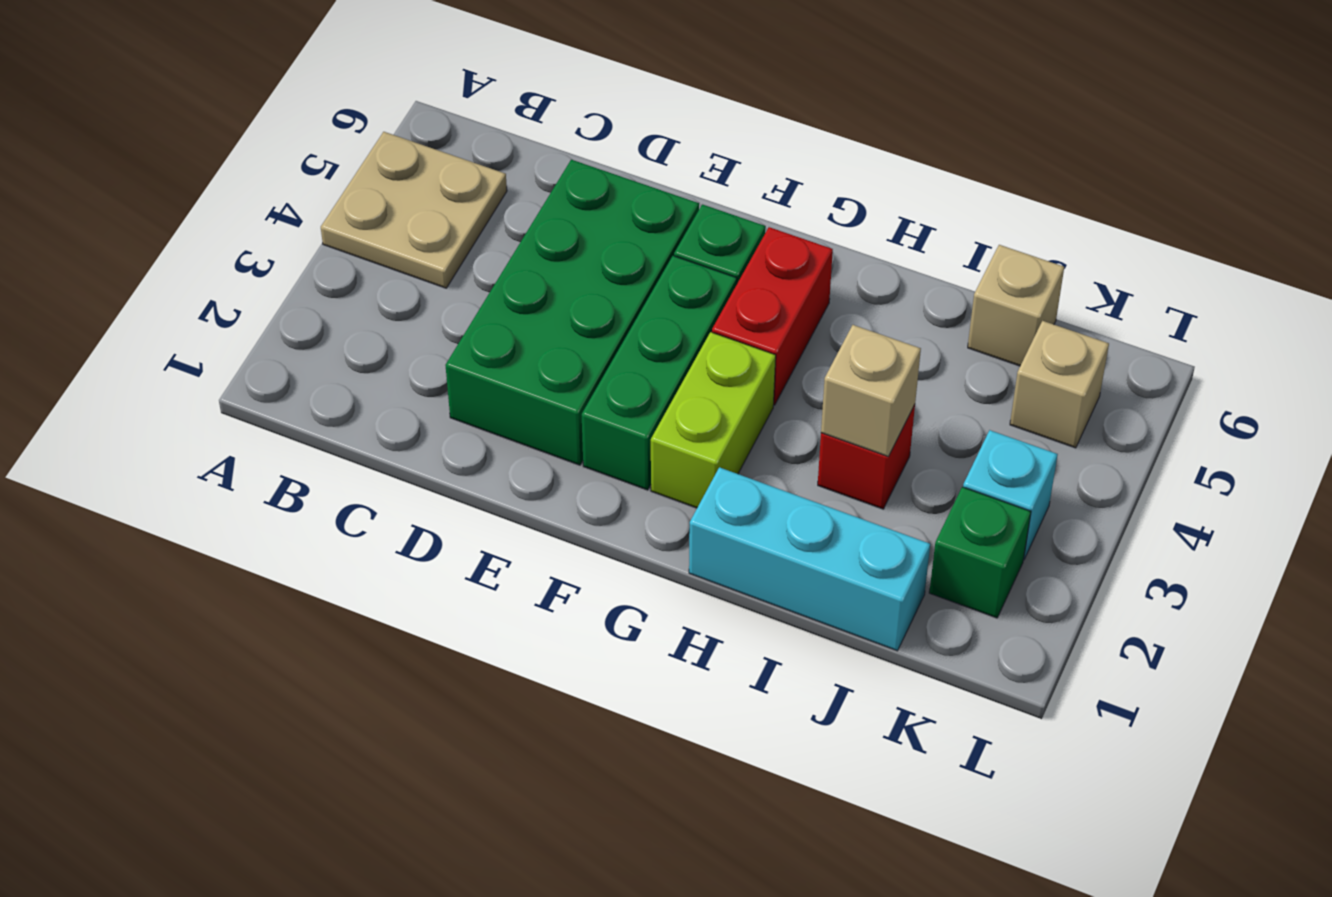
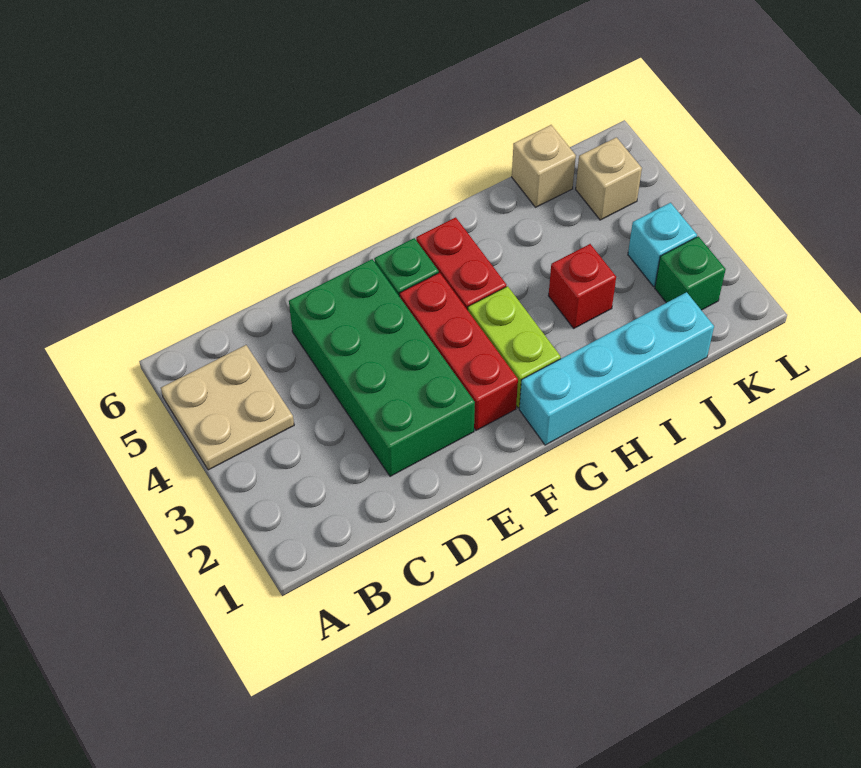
green brick F2:F4 level 1 -> red brick F2:F4 level 1
cyan brick H1:J1 level 1 -> cyan brick G1:J1 level 1
tan brick I3 level 2 -> none

